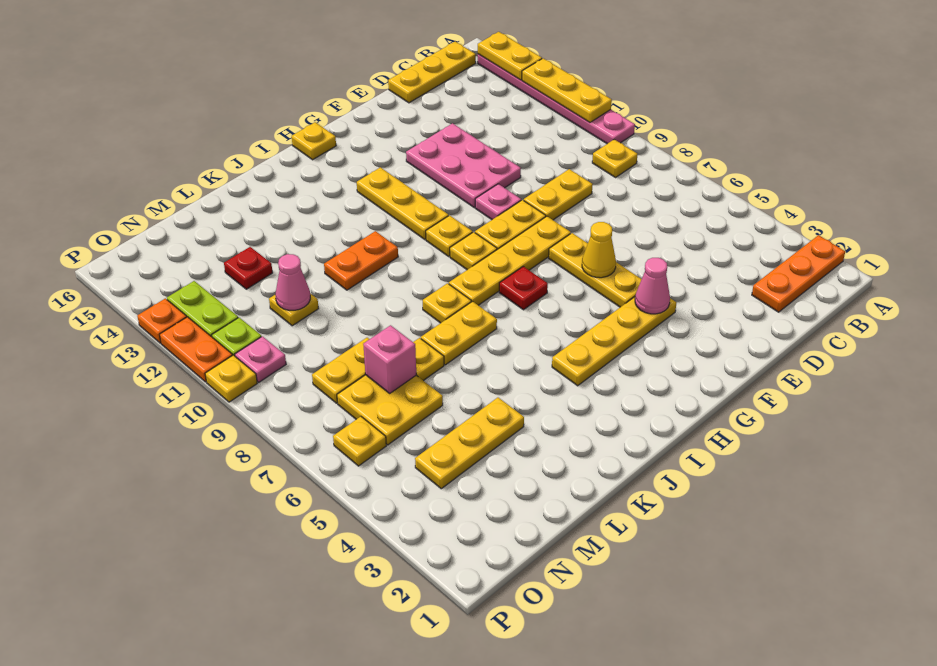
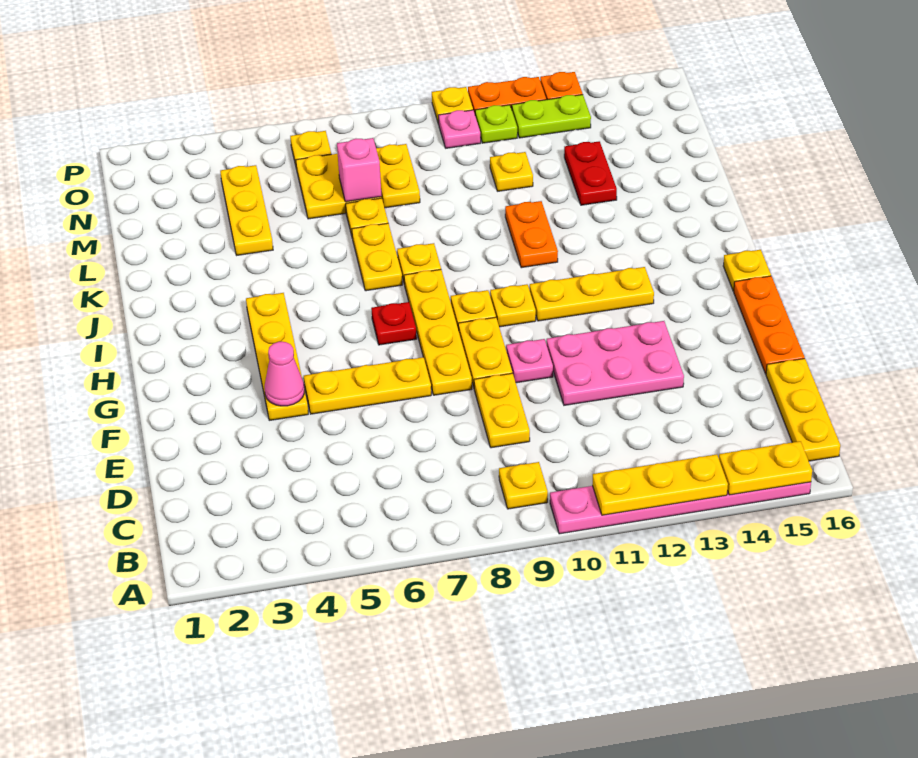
orange plate A2:C2 level 1 -> orange plate E16:G16 level 1
yellow cone F6 level 2 -> none
pink cone M11 level 2 -> none
red plate M13 level 1 -> red plate L13:M13 level 1

